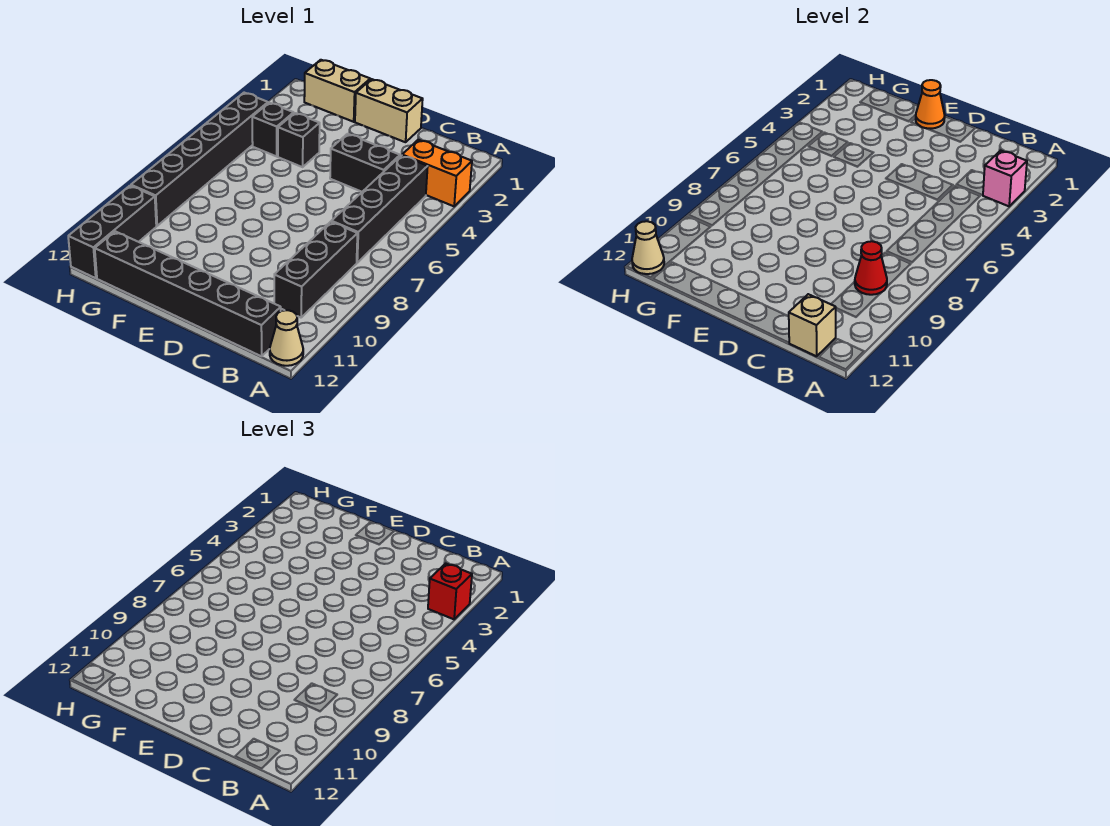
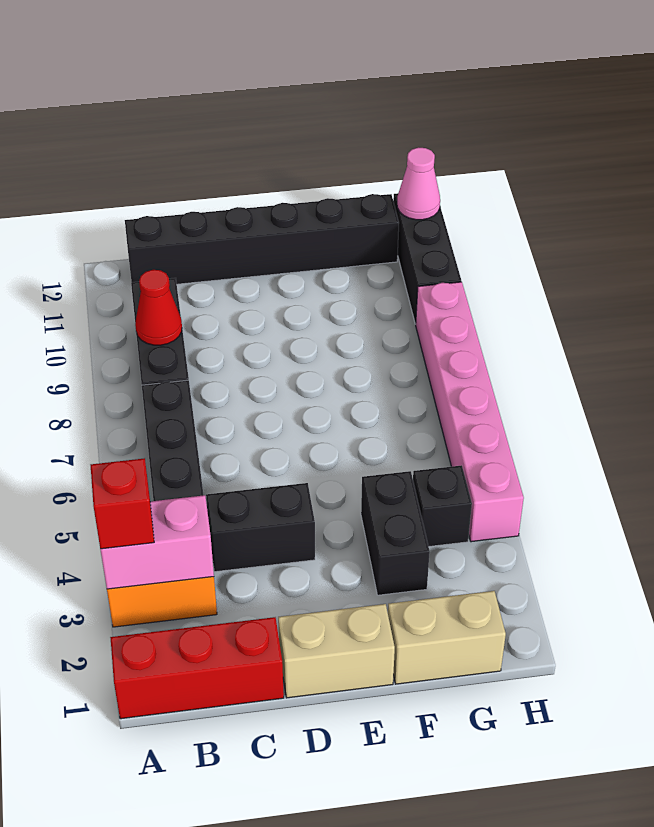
none -> red brick A1:C1 level 1
pink brick A3 level 2 -> pink brick A3:B3 level 2
tan cone A12 level 1 -> none
tan brick B12 level 2 -> none
orange cone E1 level 2 -> none
black brick F4 level 1 -> black brick F3:F4 level 1
black brick H4:H9 level 1 -> pink brick H4:H9 level 1
tan cone H12 level 2 -> pink cone H12 level 2

